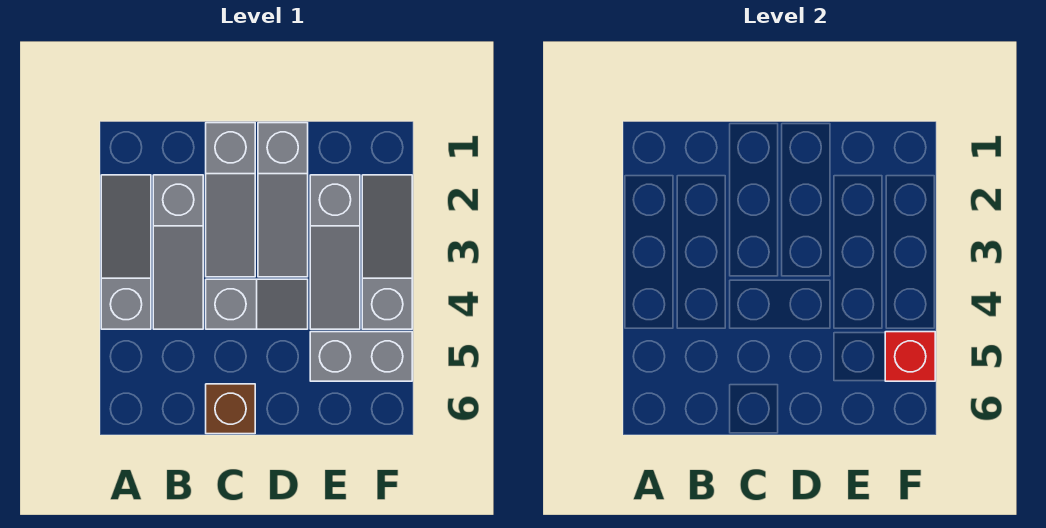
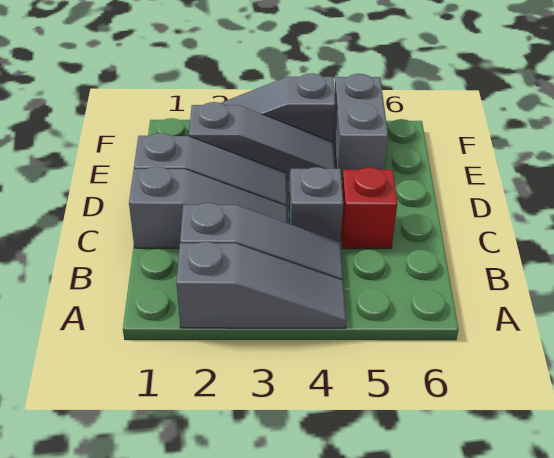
grey slope A2:A4 level 1 top 4 -> grey slope A2:A4 level 1 top 2
brown brick C6 level 1 -> none
red brick F5 level 2 -> red brick C5 level 1

